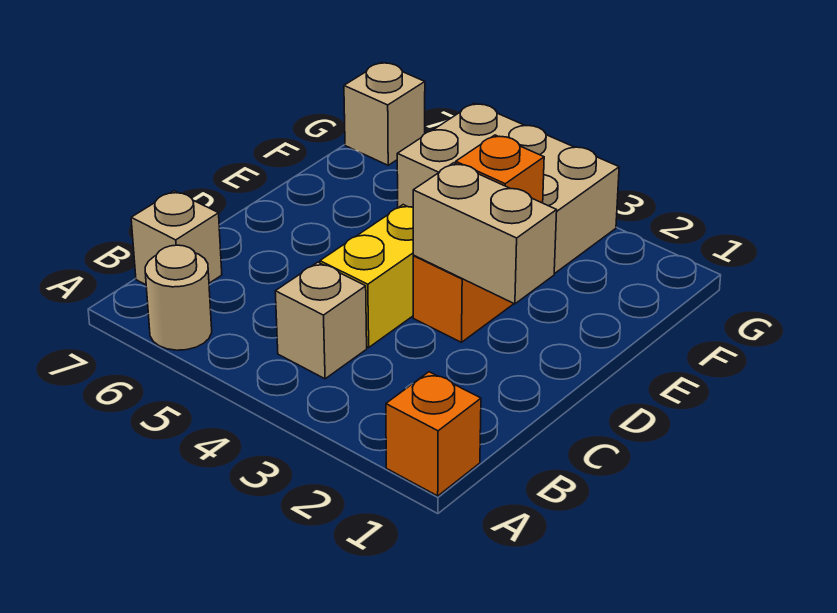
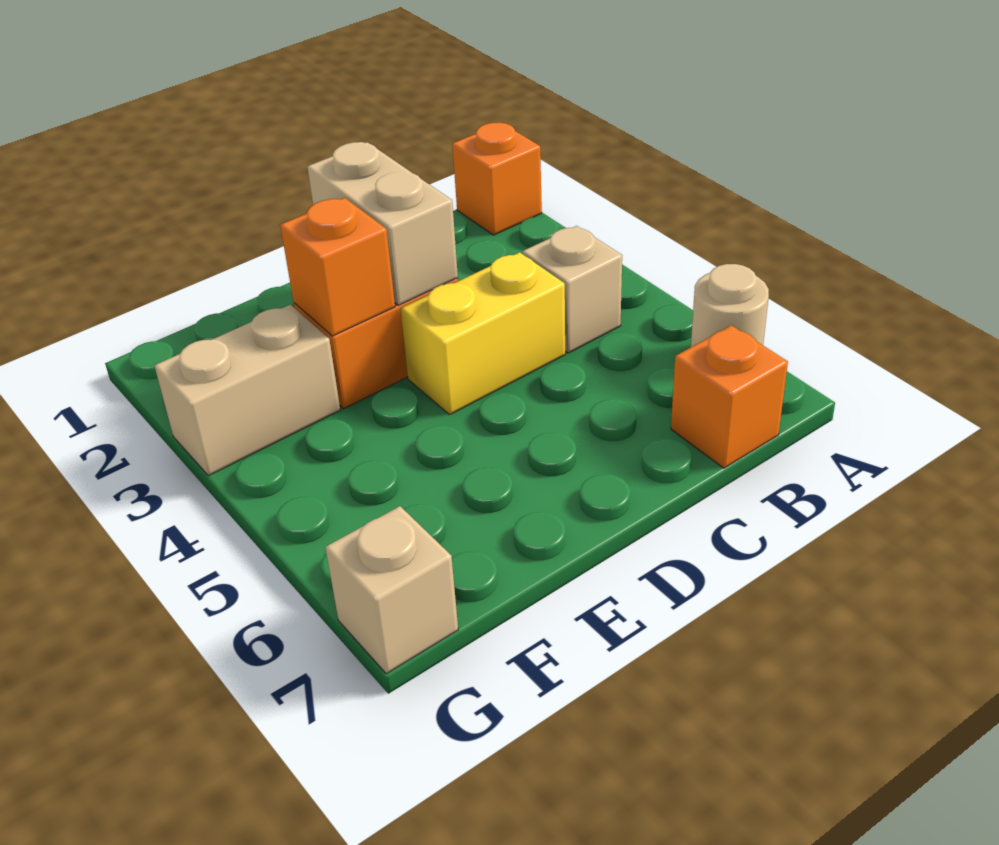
tan brick B7 level 1 -> orange brick B7 level 1
tan brick F3:G5 level 1 -> tan brick F3:G3 level 1

